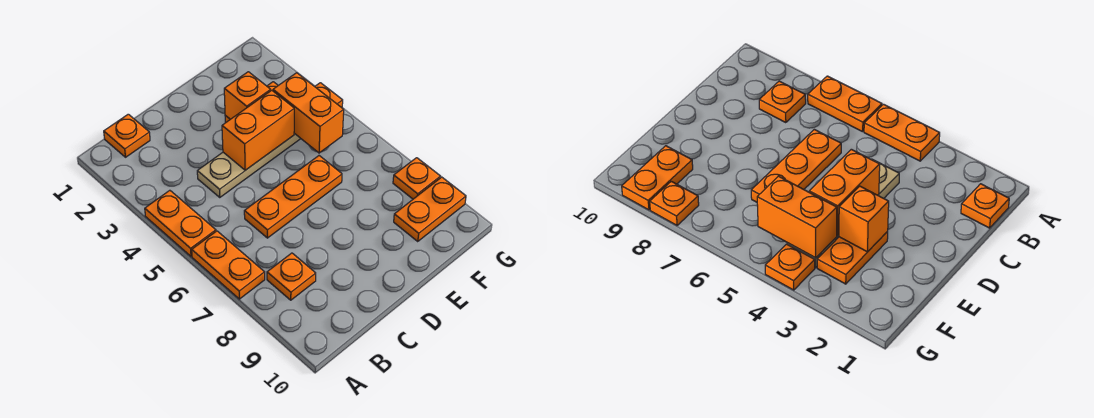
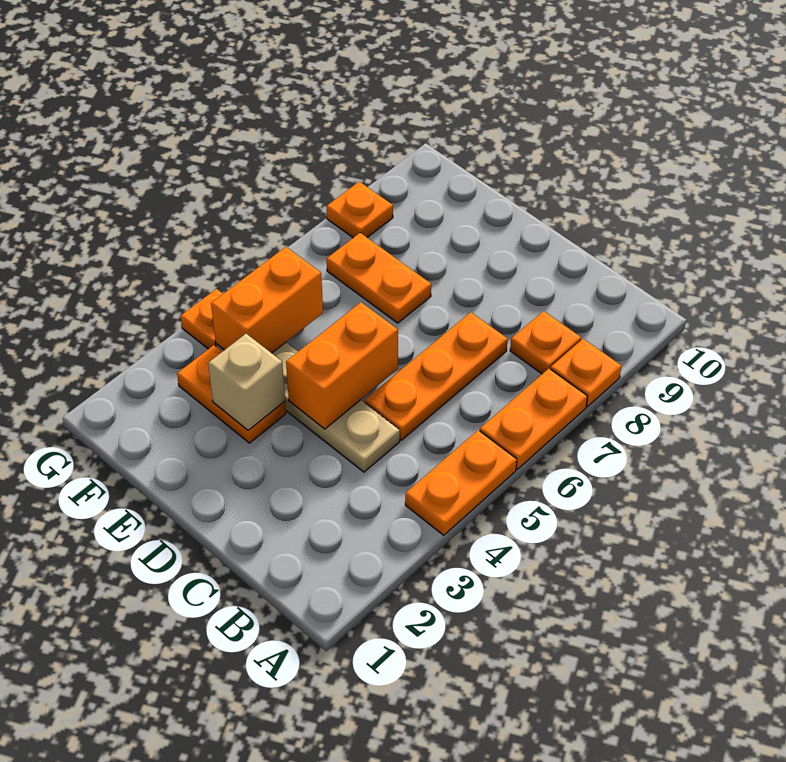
orange plate B1 level 1 -> orange plate A8 level 1
orange plate C6:E6 level 1 -> orange plate C5:C7 level 1
orange brick D4:E4 level 2 -> orange brick D4:D5 level 2
orange brick E3 level 2 -> tan brick E3 level 2
orange plate F9:G9 level 1 -> orange plate E7:F7 level 1

